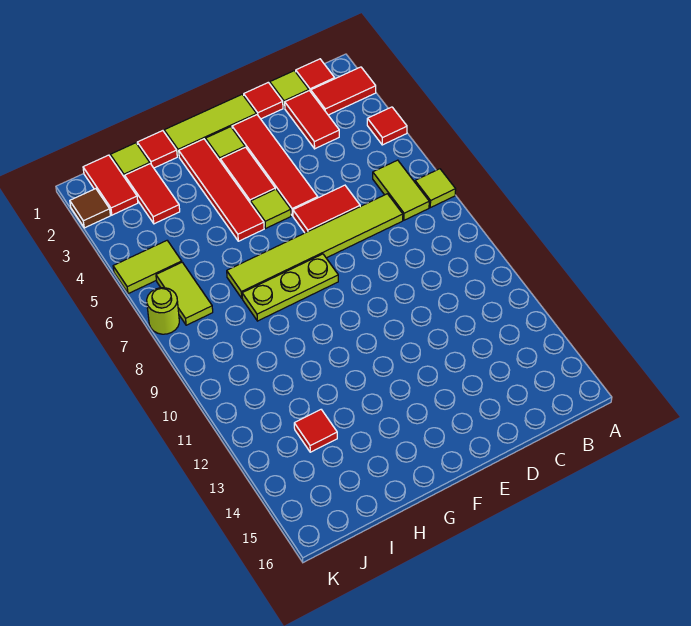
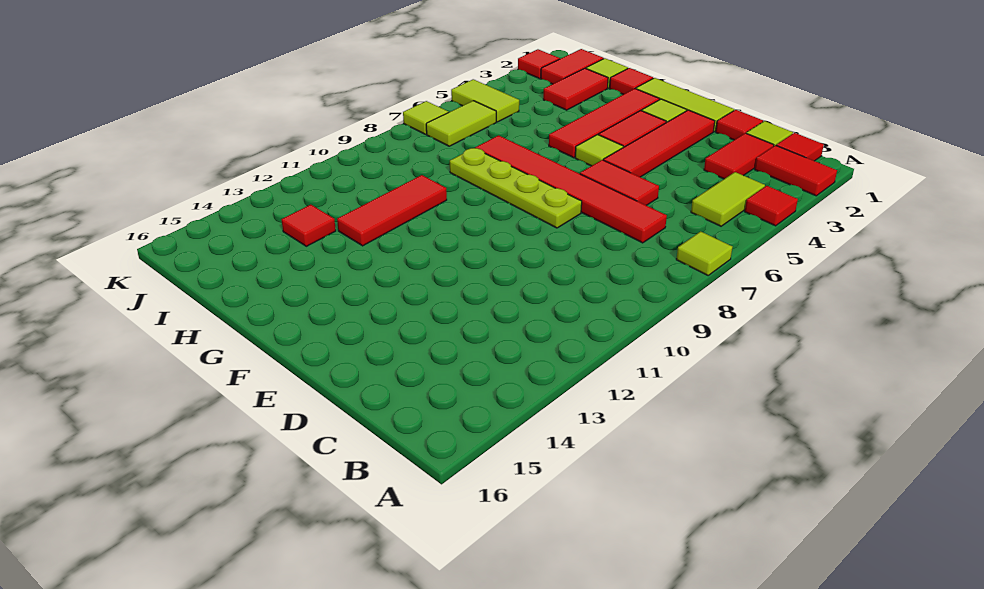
lime tile B6:B7 level 1 -> lime tile B4:B5 level 1
lime tile C7:H7 level 1 -> red tile C7:H7 level 1
lime plate F8:H8 level 1 -> lime plate E8:H8 level 1
none -> red tile H10:H12 level 1
brown tile K2 level 1 -> red tile K2 level 1
lime round brick K7 level 1 -> lime tile K7 level 1

